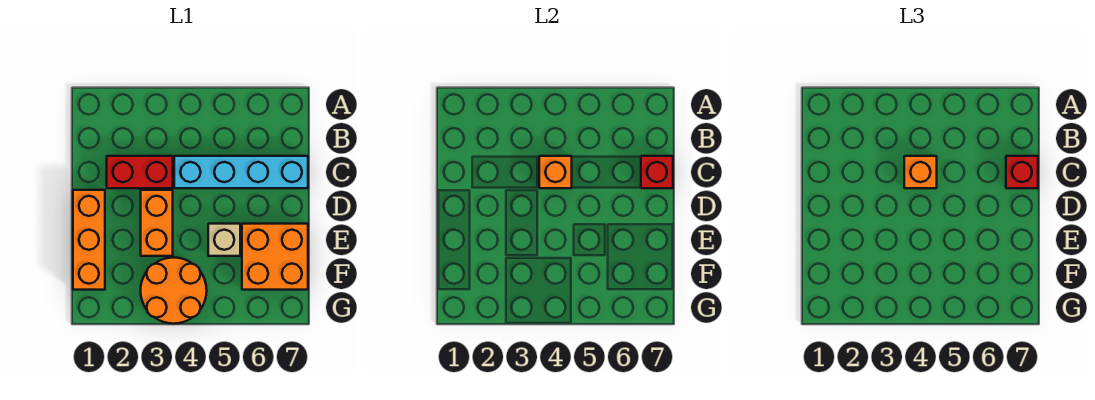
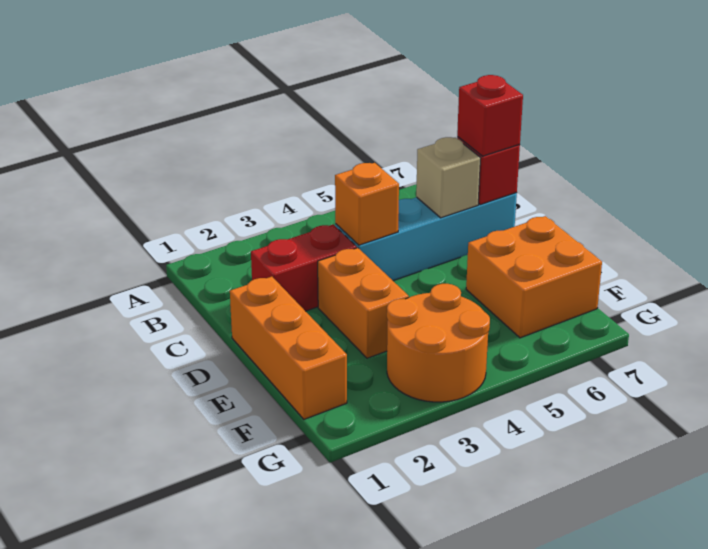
orange brick C4 level 3 -> none
tan brick E5 level 1 -> tan brick C6 level 2

